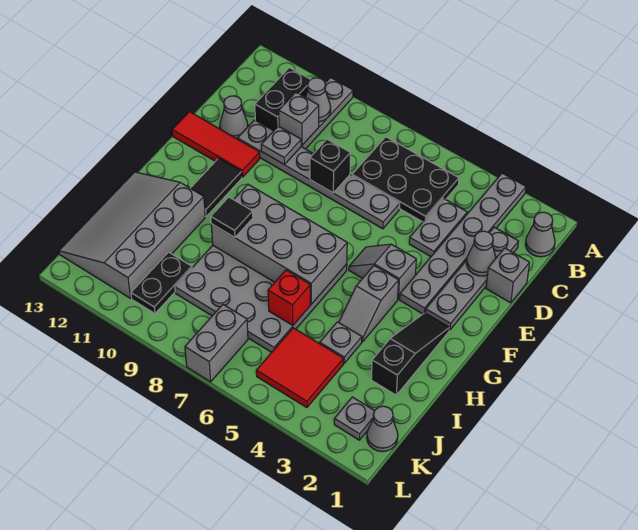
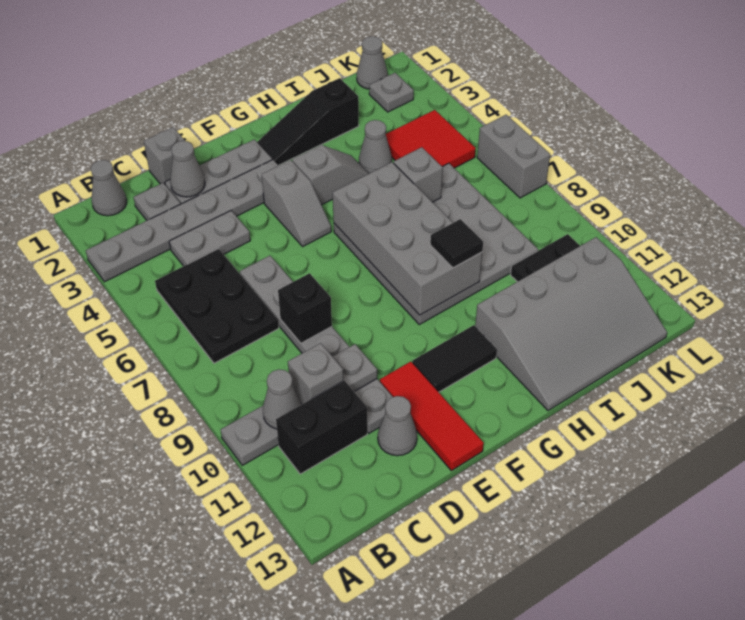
grey plate I4 level 1 -> grey cone I4 level 1
red brick I6 level 2 -> grey brick I6 level 2
grey brick K7:L7 level 1 -> grey brick L6:L7 level 1

